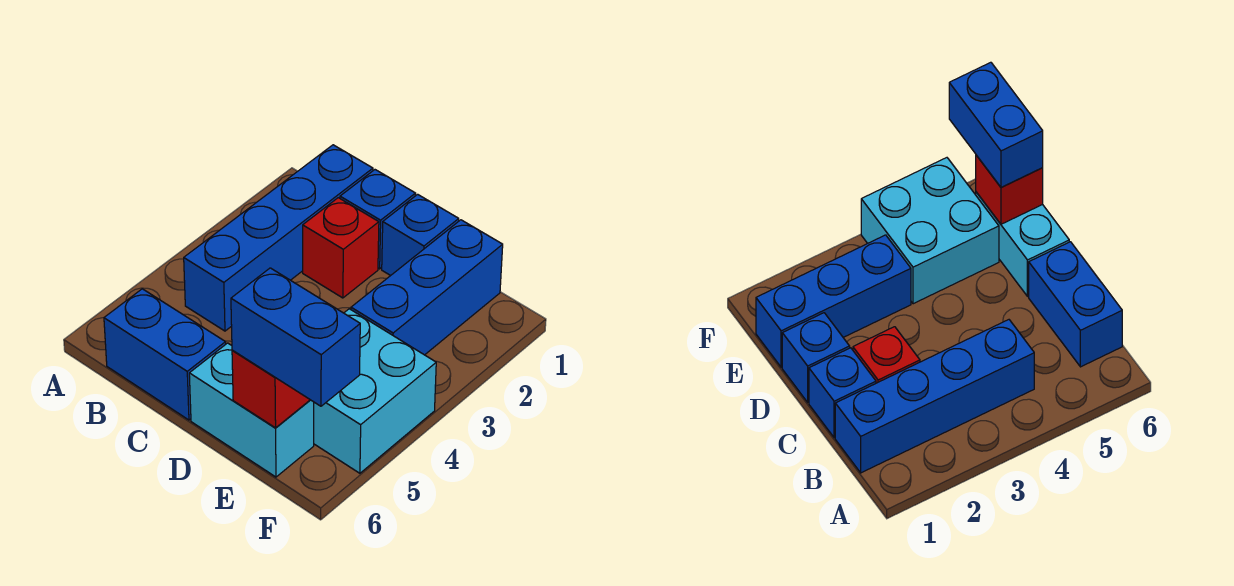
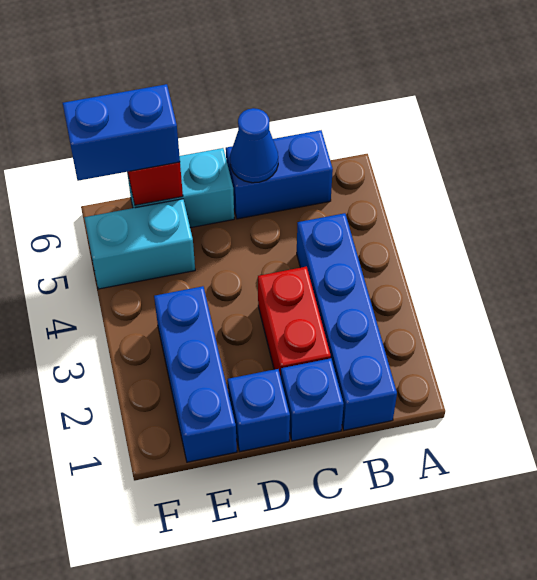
red brick C2 level 1 -> red brick C2:C3 level 1
none -> blue cone C6 level 2
cyan brick E4:F5 level 1 -> cyan brick E5:F5 level 1

